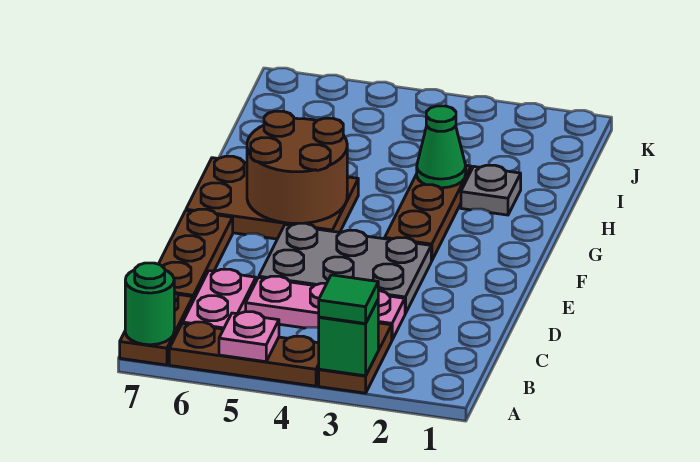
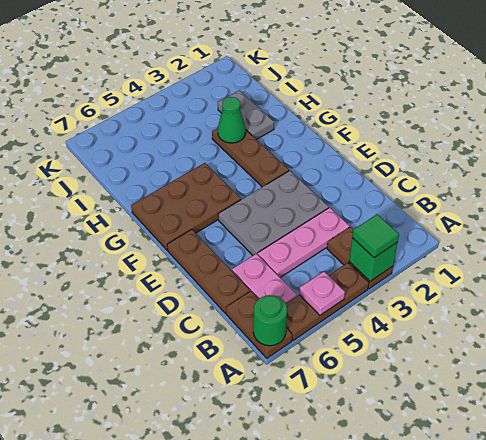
brown round brick F5:G6 level 2 -> none
grey plate H2 level 1 -> grey plate H2:I2 level 1

